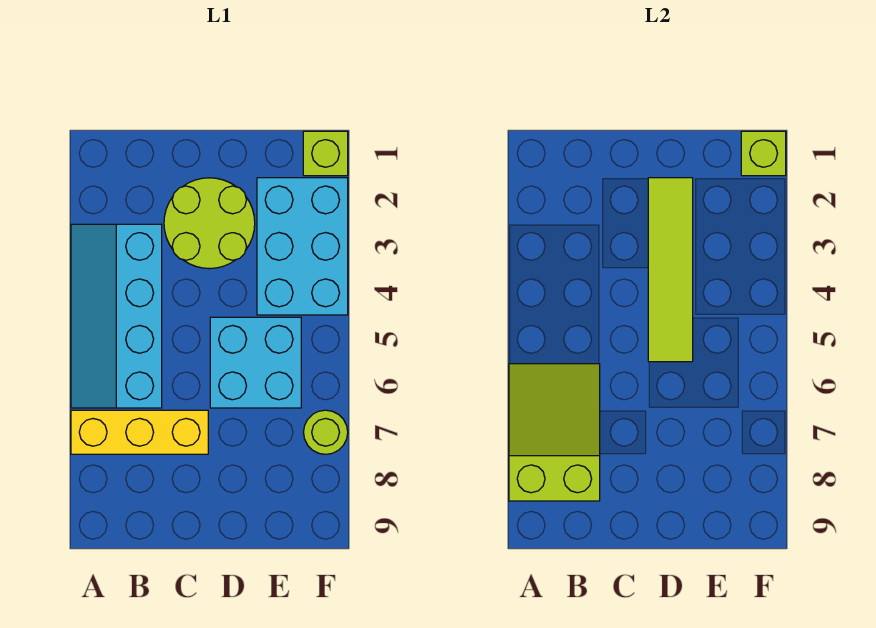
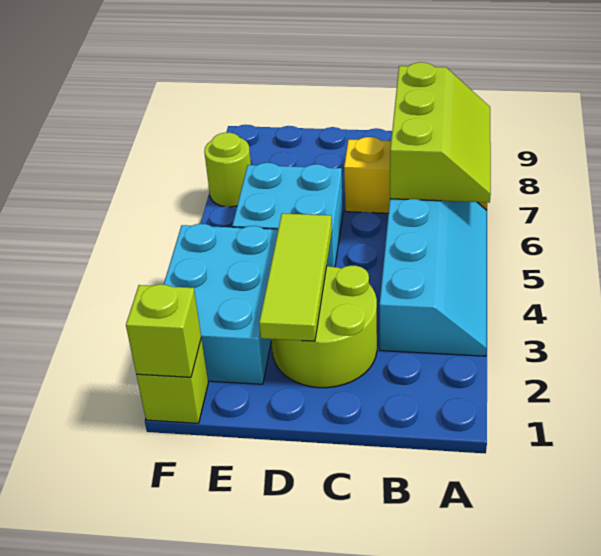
lime slope A6:B8 level 2 top 8 -> lime slope A6:B8 level 2 top B
lime tile D2:D5 level 2 -> lime tile D2:D4 level 2

